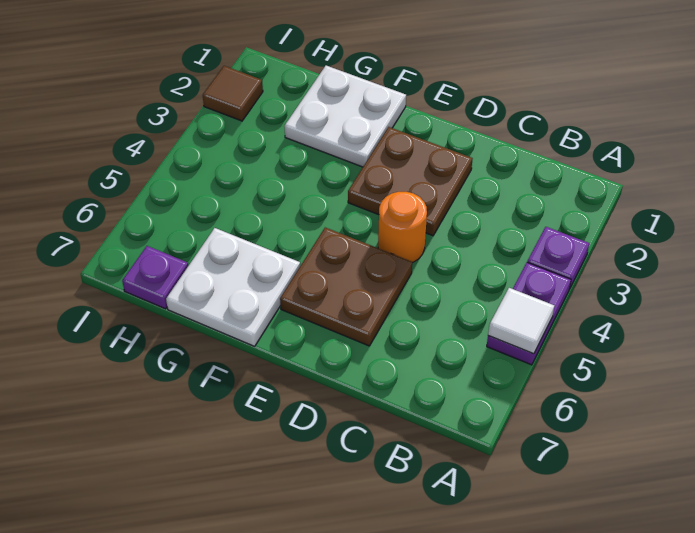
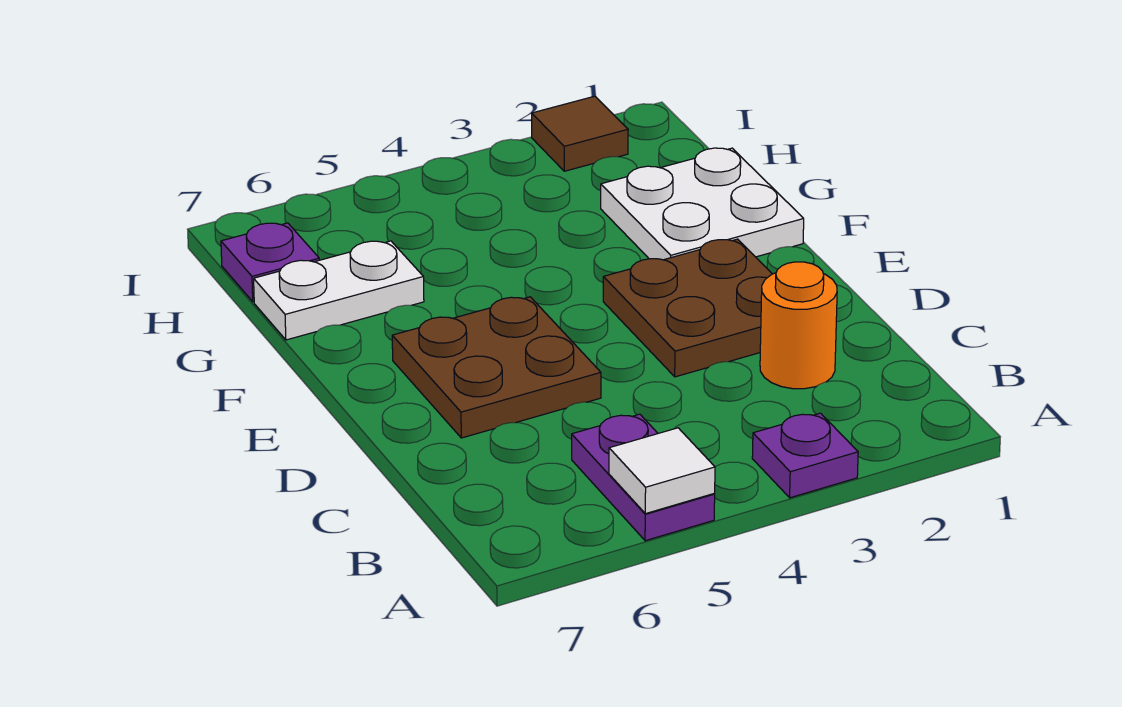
purple plate A4:A5 level 1 -> purple plate A5:B5 level 1
orange round brick D4 level 1 -> orange round brick C2 level 1
white plate F6:G7 level 1 -> white plate G6:G7 level 1

